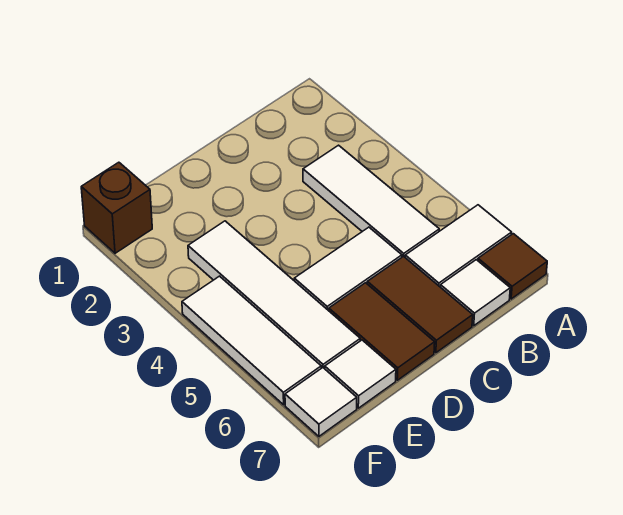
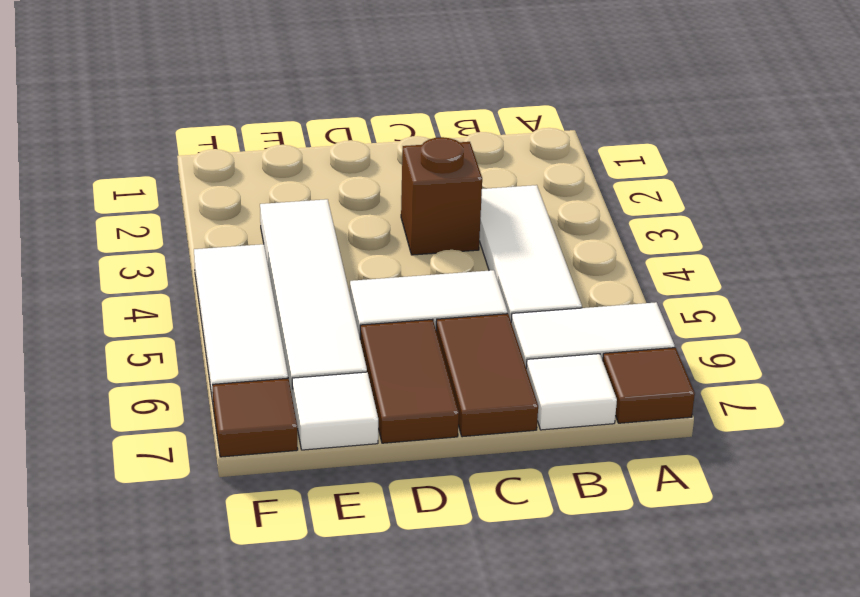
brown brick F1 level 1 -> brown brick C3 level 1
white tile F7 level 1 -> brown tile F7 level 1

